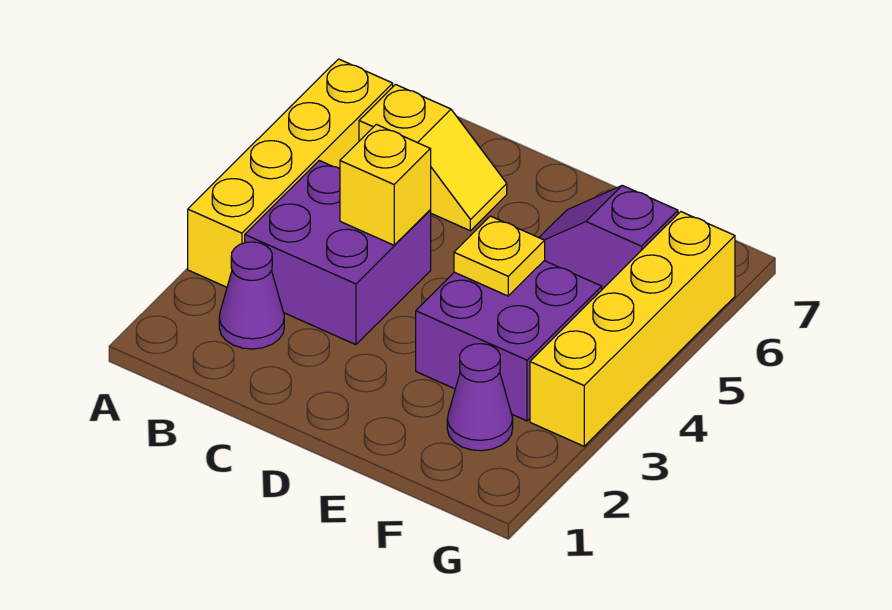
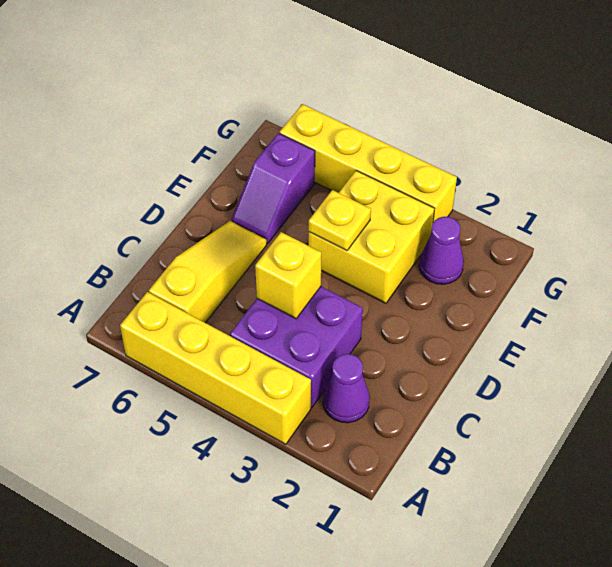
yellow slope B6:C6 level 1 top B -> yellow slope B6:D6 level 1 top B
purple brick E3:F4 level 1 -> yellow brick E3:F4 level 1

